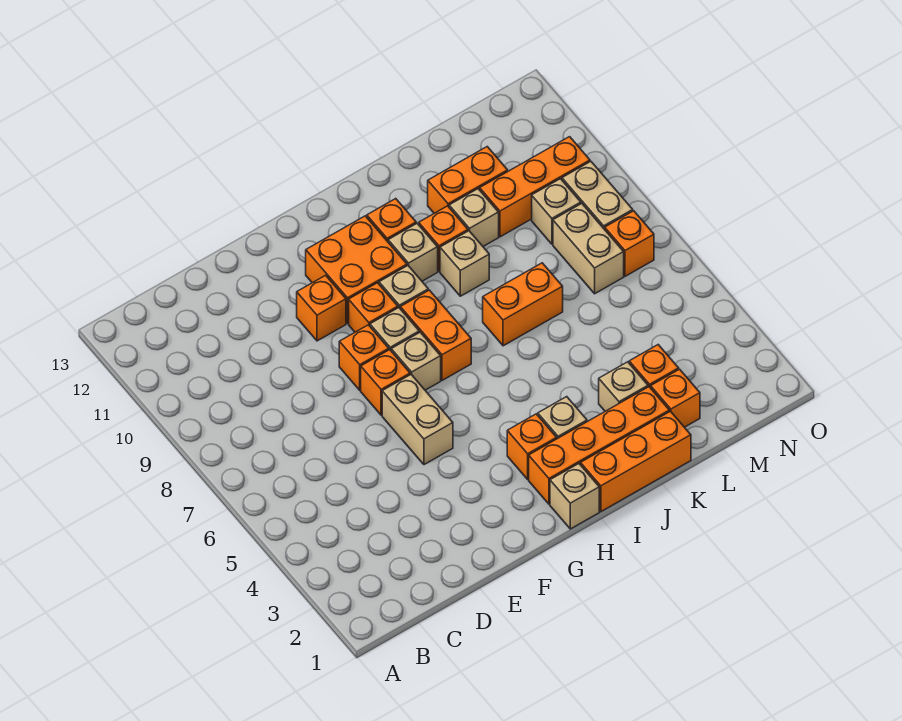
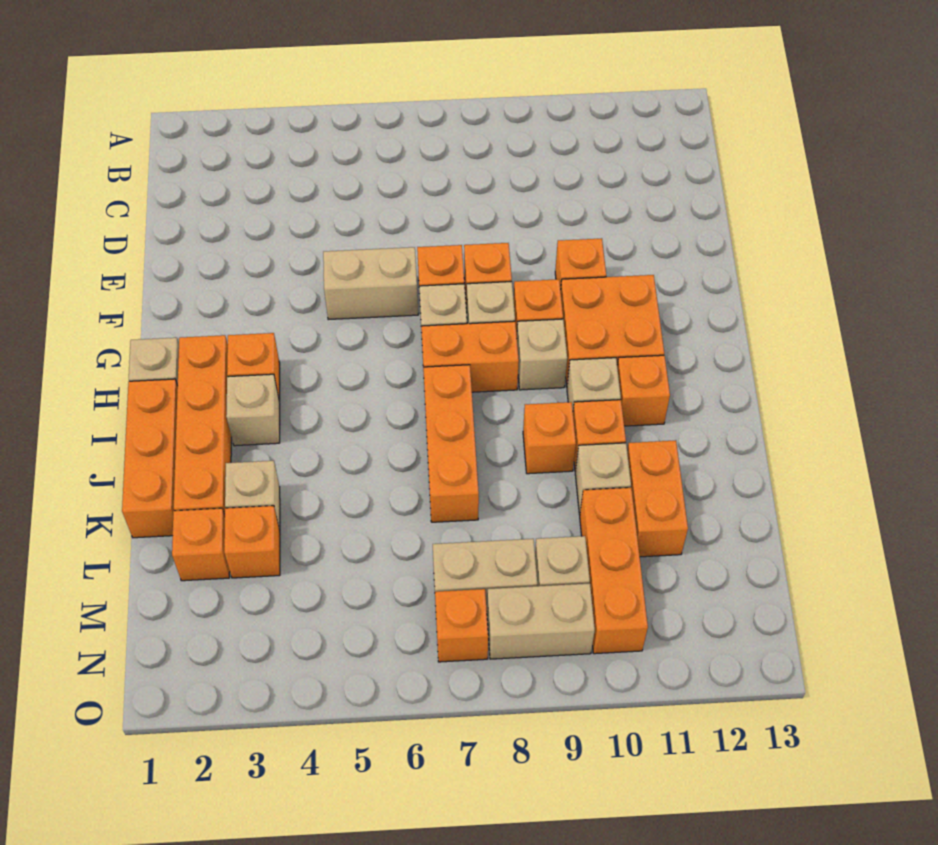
orange brick J7:K7 level 1 -> orange brick I7:K7 level 1
tan brick J9 level 1 -> orange brick J9 level 1

